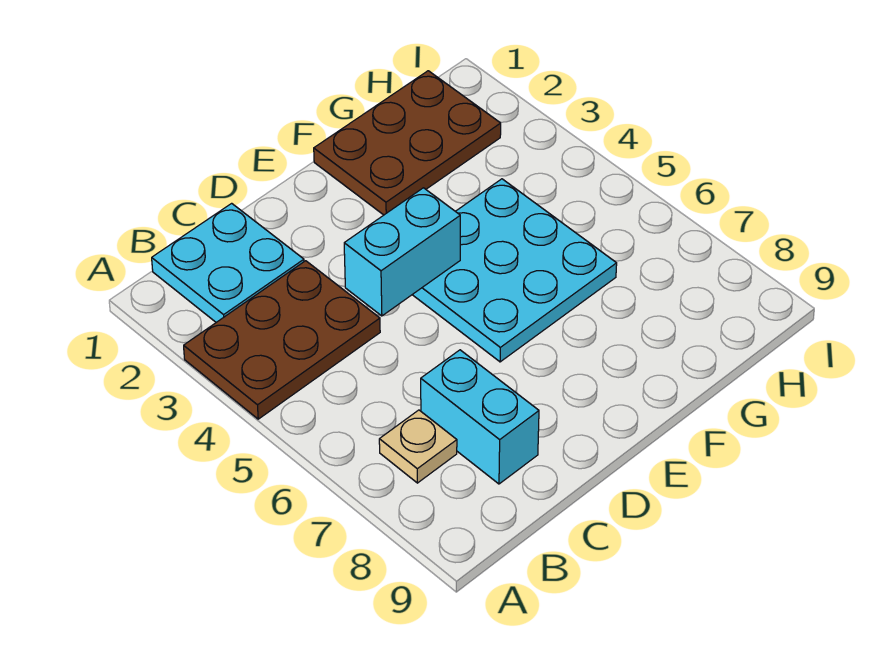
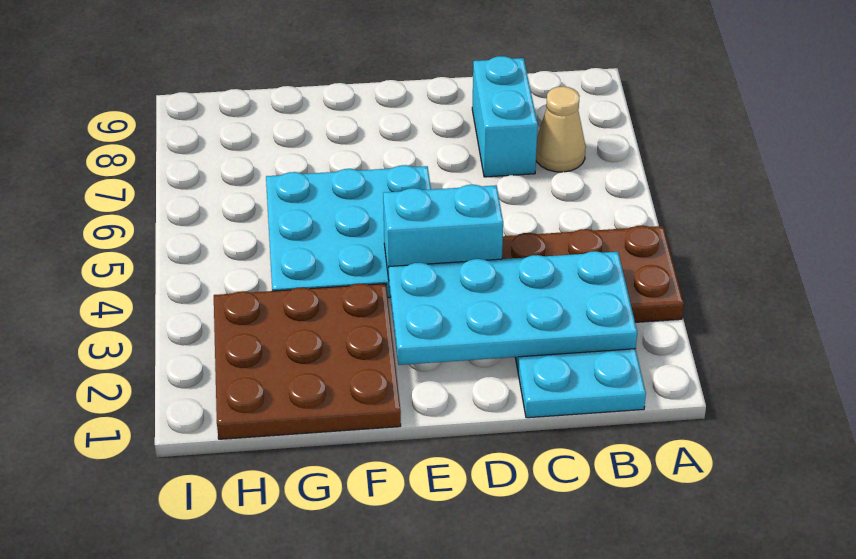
none -> cyan plate B2:E3 level 2
tan plate B7 level 1 -> tan cone B7 level 1
brown plate F1:H2 level 1 -> brown plate F1:H3 level 1

